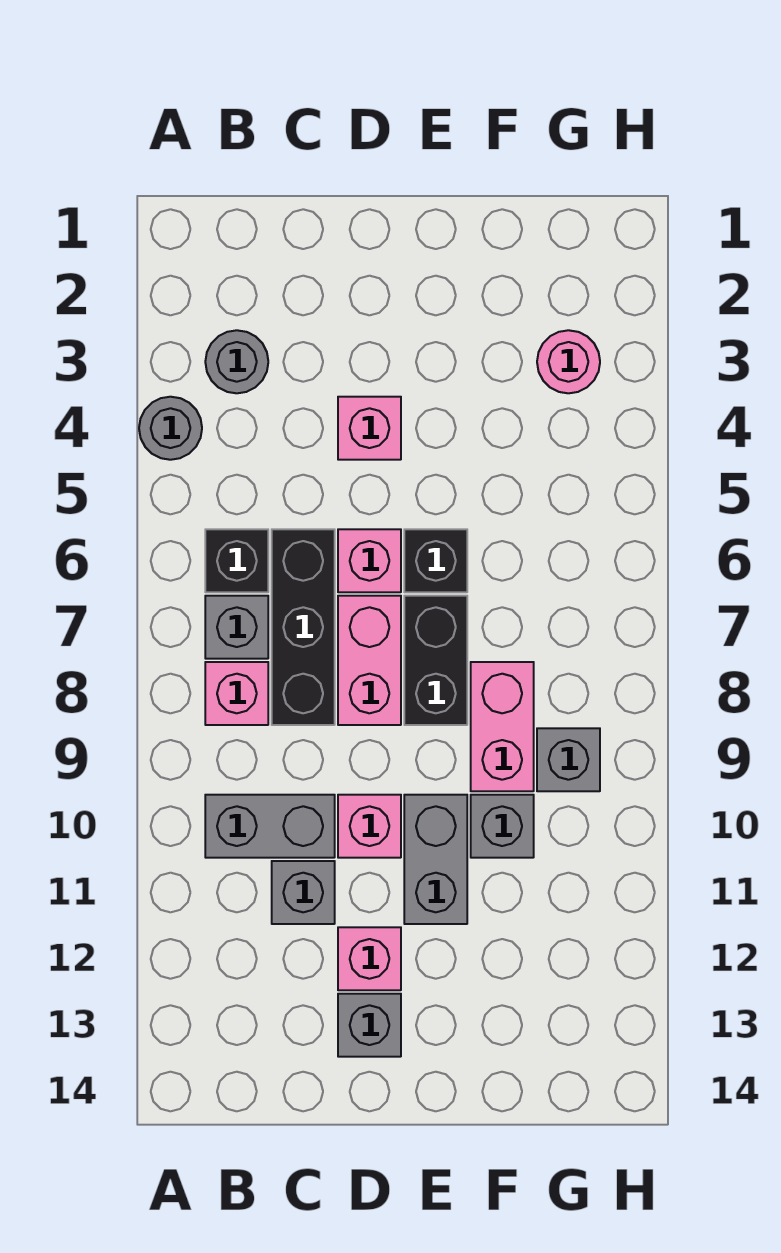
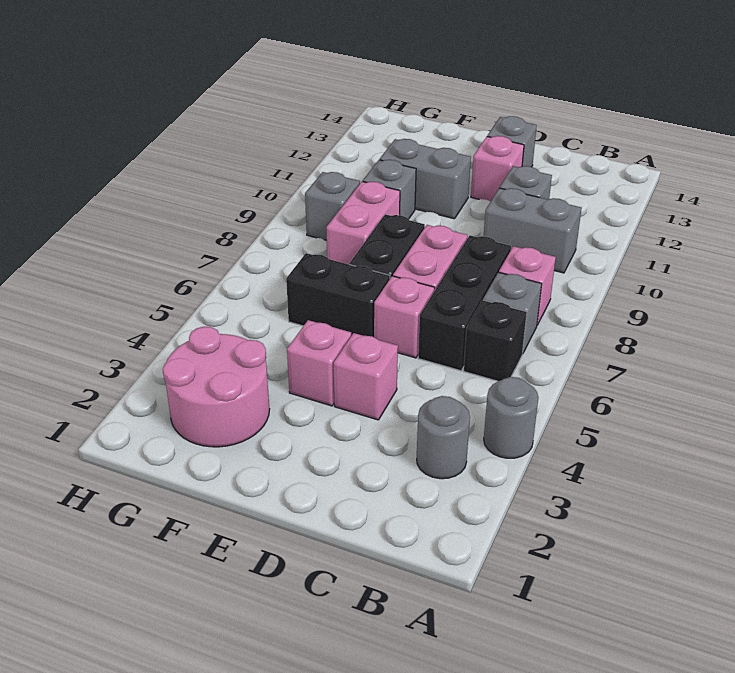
pink brick D10 level 1 -> pink brick E4 level 1
black brick E6 level 1 -> black brick E6:F6 level 1
grey brick E10:E11 level 1 -> grey brick E11:F11 level 1
pink round brick G3 level 1 -> pink round brick F2:G3 level 1

